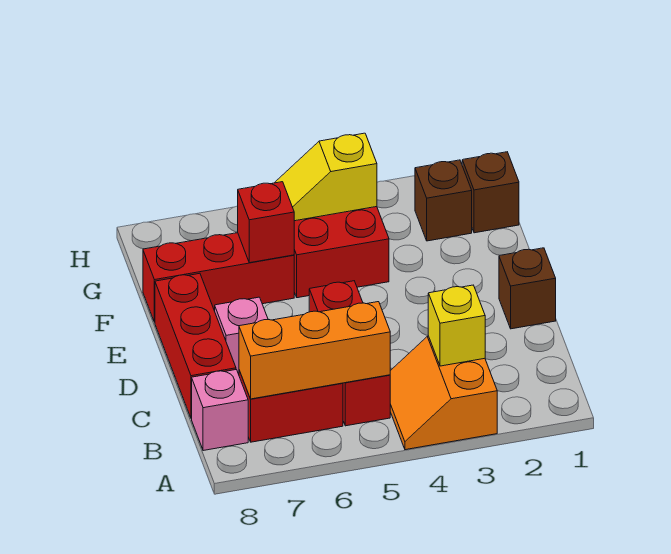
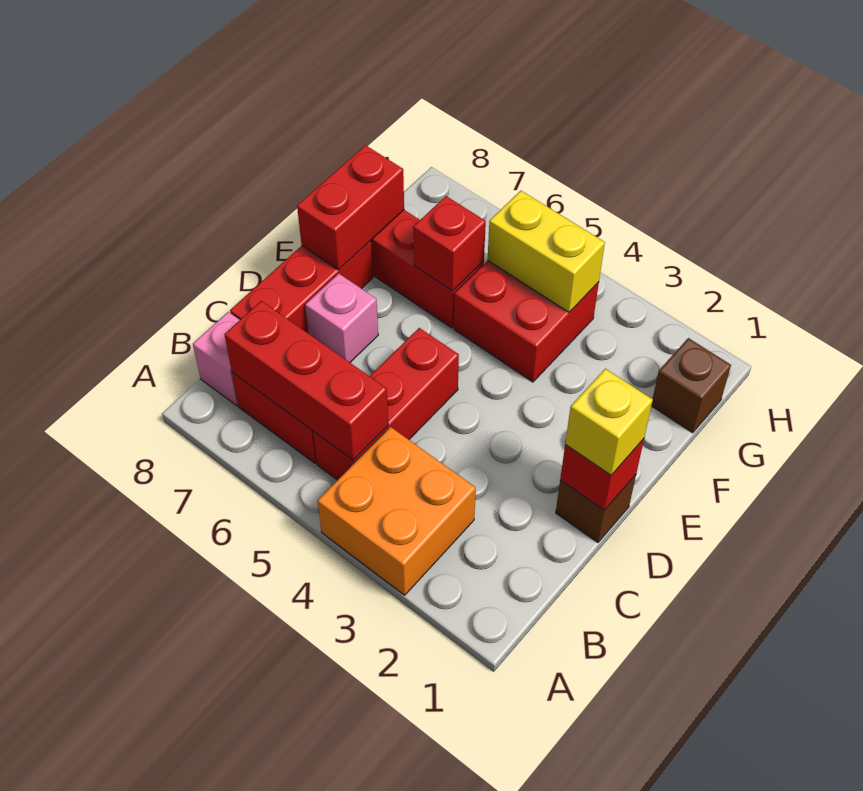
orange slope A3:B4 level 1 top 3 -> orange brick A3:B4 level 1
yellow brick B3 level 2 -> yellow brick D1 level 3
orange brick B5:B7 level 2 -> red brick B5:B7 level 2
none -> red brick D1 level 2
none -> red brick E8:F8 level 2
brown brick G2 level 1 -> none
yellow slope G4:G5 level 2 top 4 -> yellow brick G4:G5 level 2

